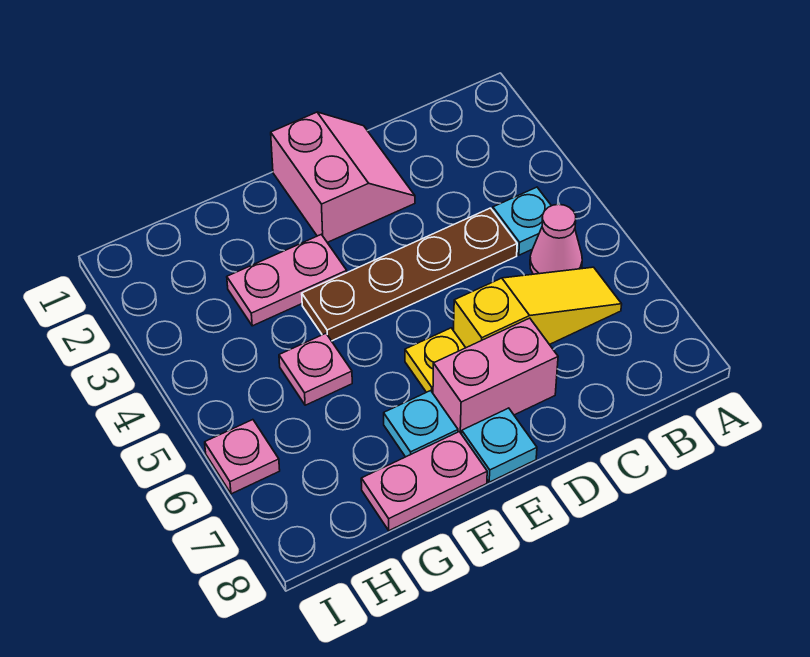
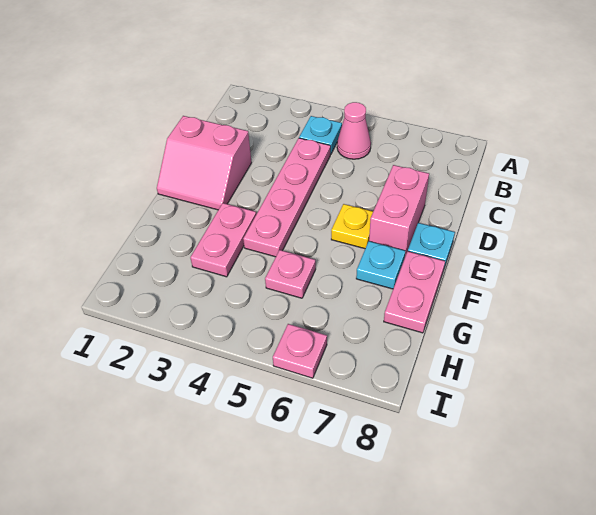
yellow slope B6:D6 level 1 top D -> none
brown plate C4:F4 level 1 -> pink plate C4:F4 level 1
pink slope D1:E2 level 1 top E -> pink slope D1:E2 level 1 top D

